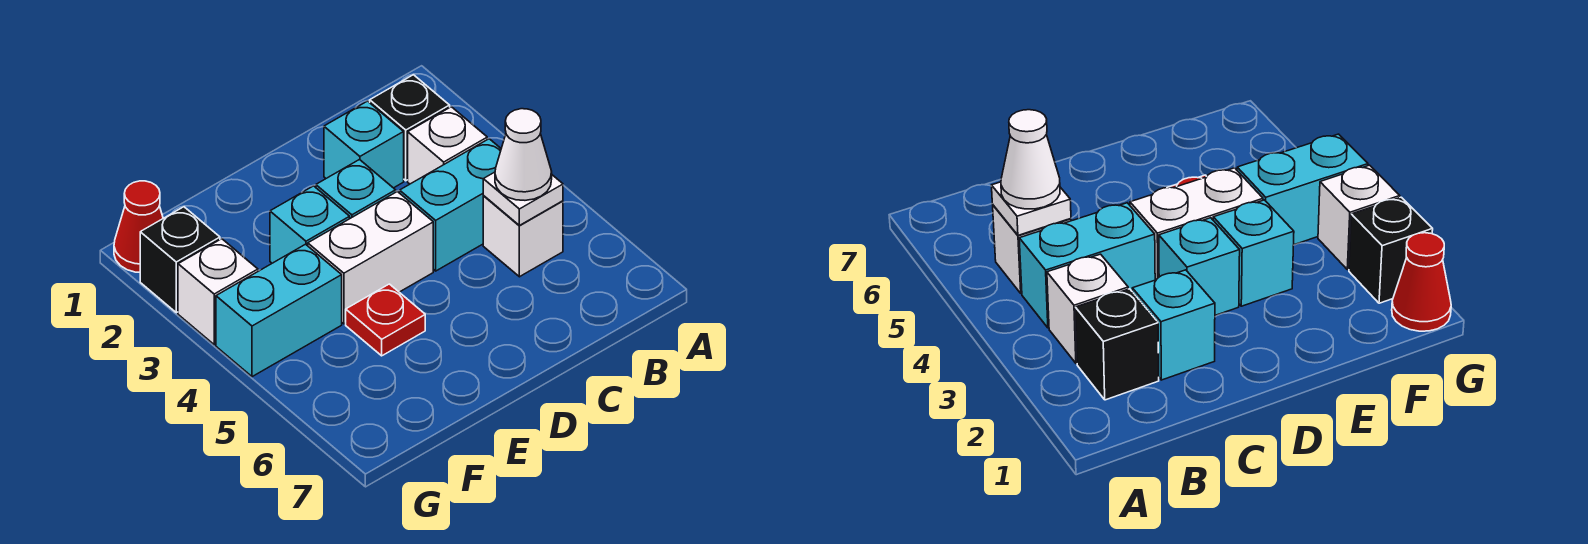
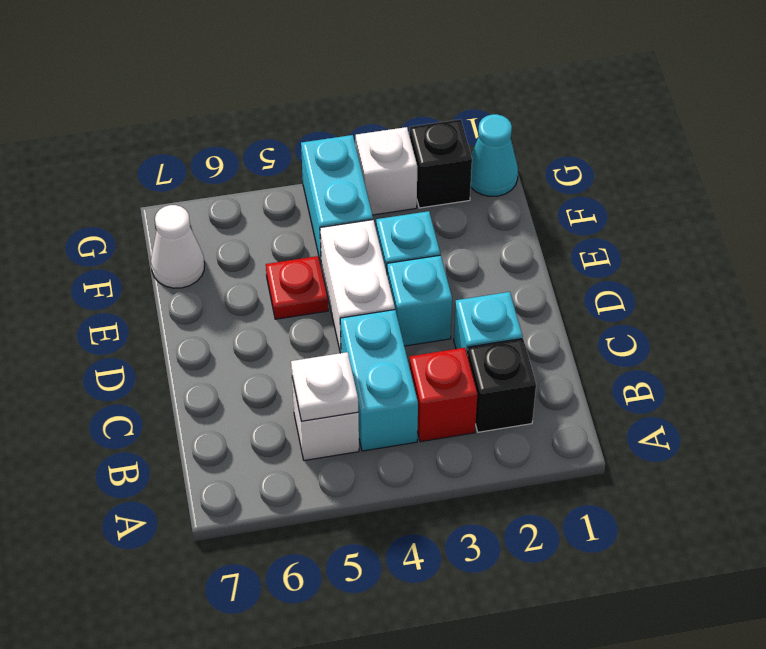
white brick B3 level 1 -> red brick B3 level 1
white cone B5 level 3 -> white cone F7 level 1
red cone G1 level 1 -> cyan cone G1 level 1

